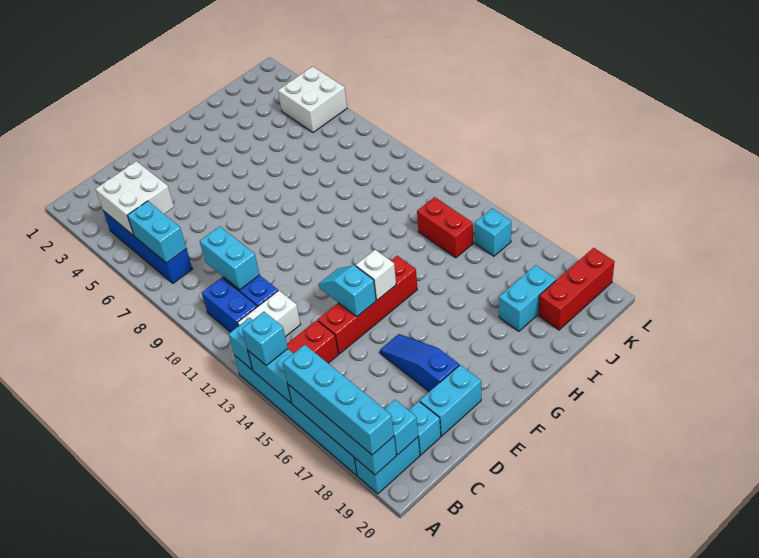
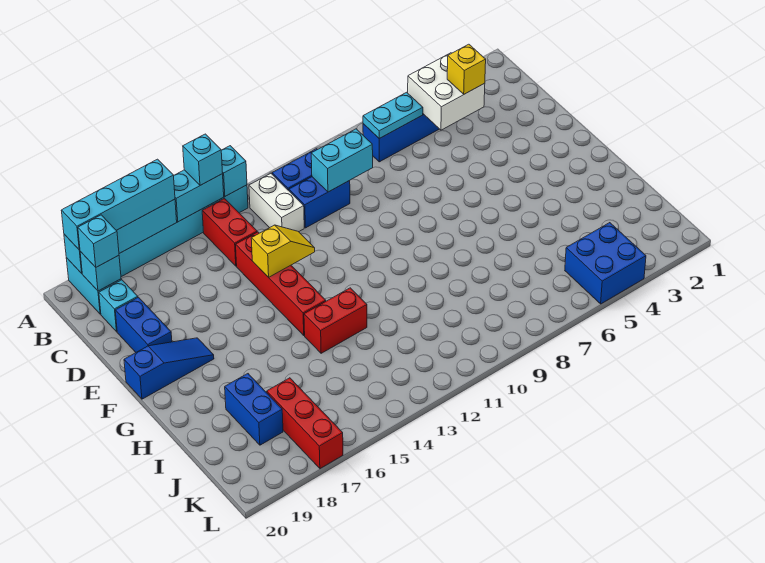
cyan brick B6:B7 level 2 -> cyan plate B6:B7 level 2
none -> yellow brick C4 level 3
cyan brick D19:E19 level 1 -> blue brick D19:E19 level 1
cyan slope E13:E14 level 2 top 14 -> yellow slope E13:E14 level 2 top 14
blue slope E16:E18 level 1 top 18 -> blue slope F18:F20 level 1 top 20
white brick F14 level 2 -> none
cyan brick I18:J18 level 1 -> blue brick I18:J18 level 1
red brick J13:J14 level 1 -> red brick H13:H14 level 1
red brick J19:L19 level 1 -> red brick J17:L17 level 1
white brick K4:L5 level 1 -> blue brick K4:L5 level 1
cyan brick K15 level 1 -> cyan brick B19 level 3

